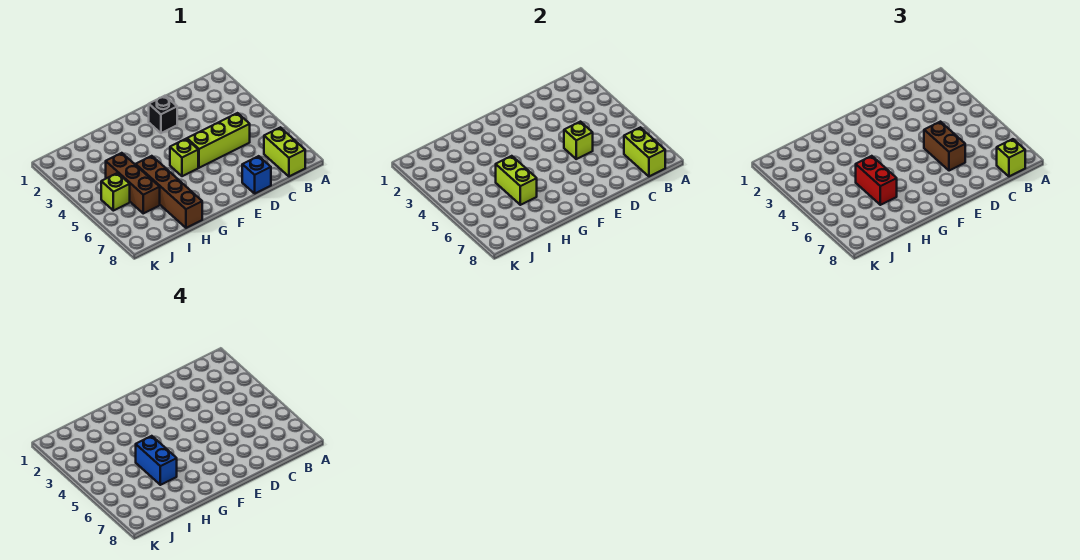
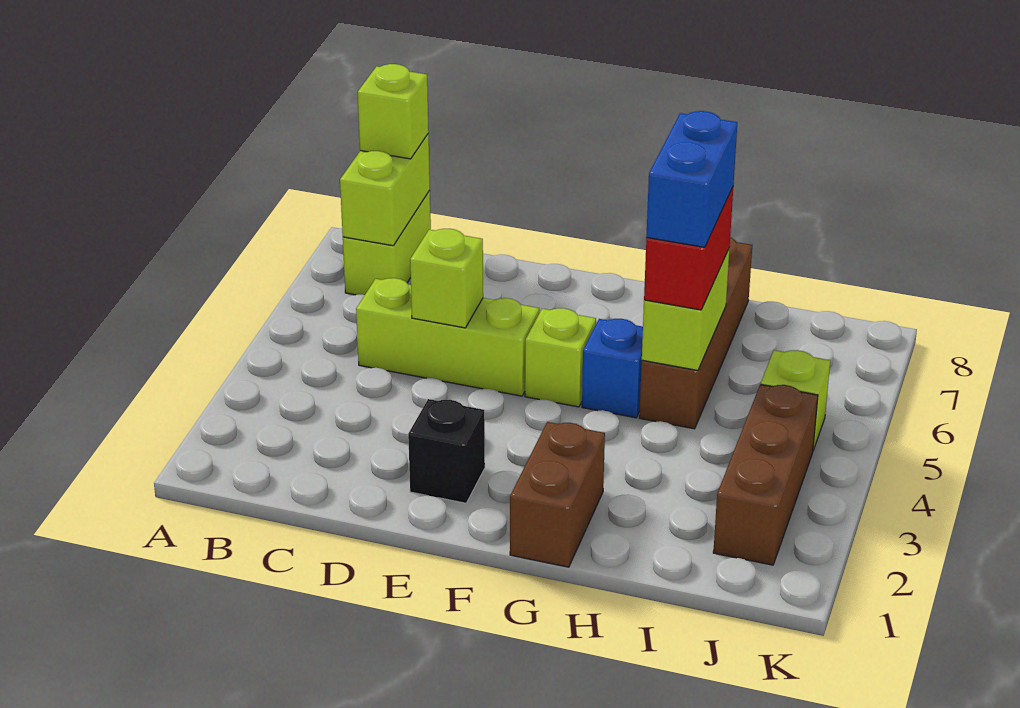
brown brick D5:D6 level 3 -> brown brick G1:G2 level 1
blue brick D8 level 1 -> blue brick G5 level 1
brown brick I4:I6 level 1 -> brown brick J2:J4 level 1

